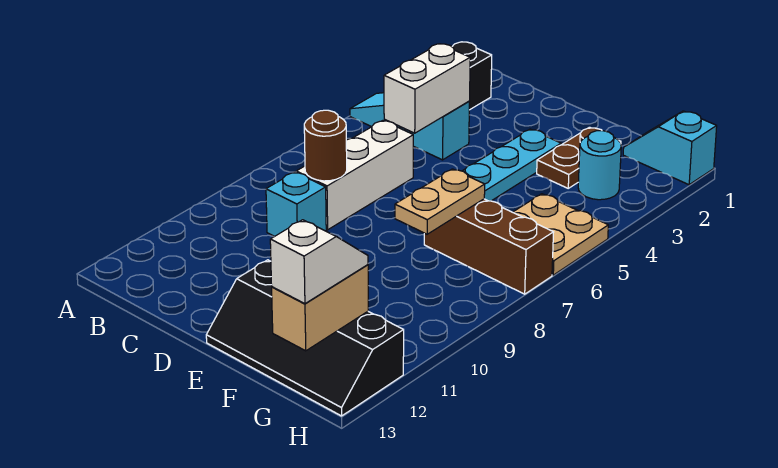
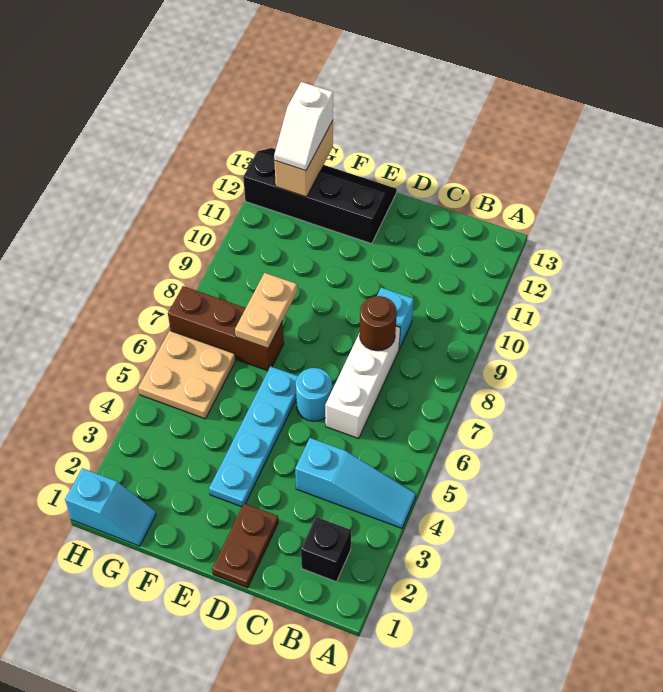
white brick C4:C5 level 2 -> none
brown plate F2:F3 level 1 -> brown plate D1:D2 level 1
cyan round brick G3 level 1 -> cyan round brick D6 level 1

